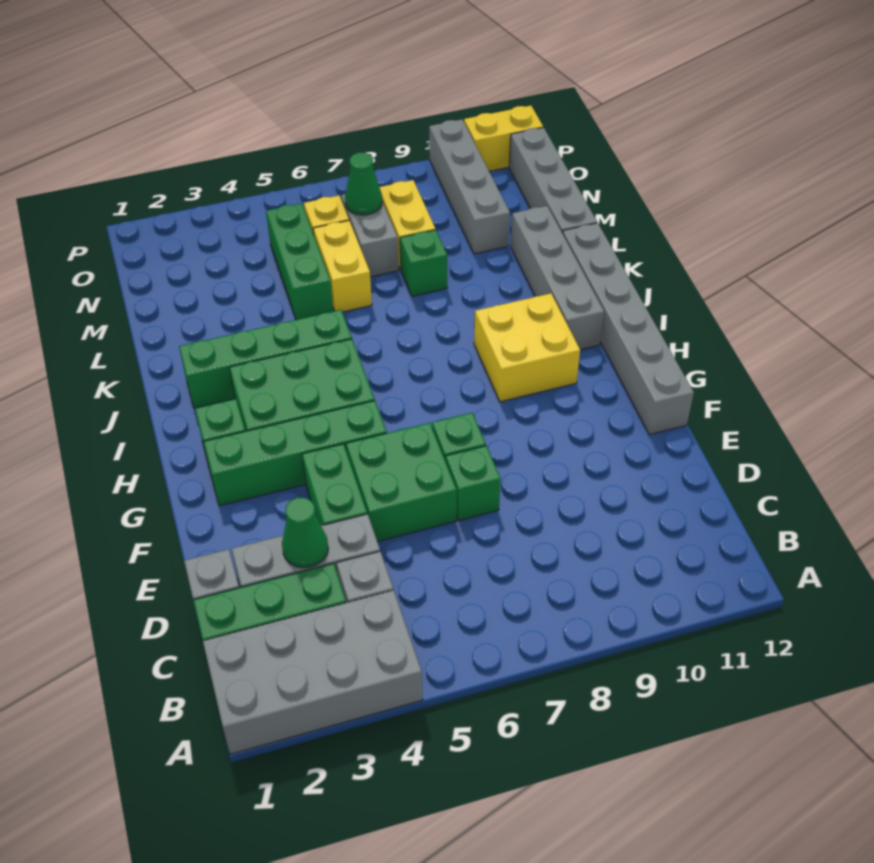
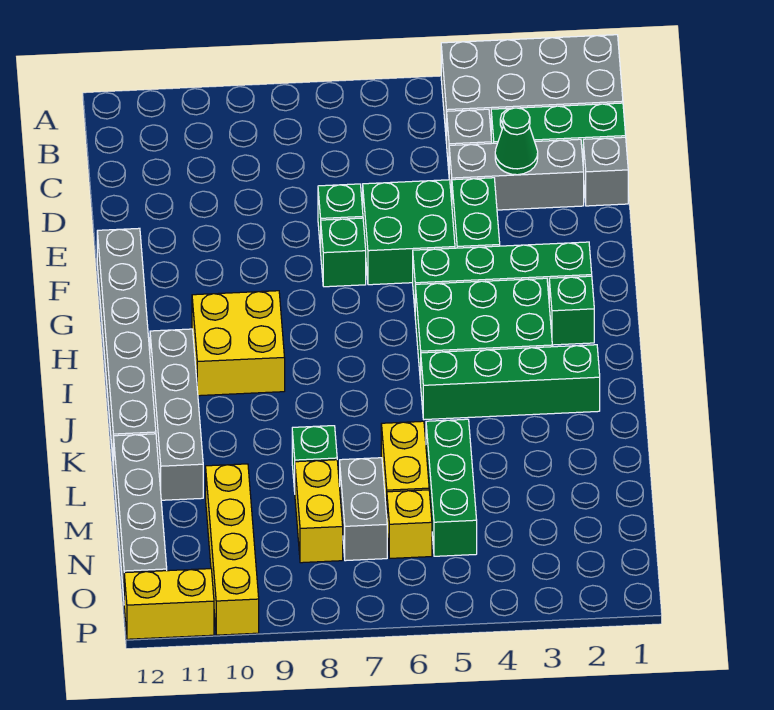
grey brick M10:P10 level 1 -> yellow brick M10:P10 level 1
green cone N7 level 2 -> none

